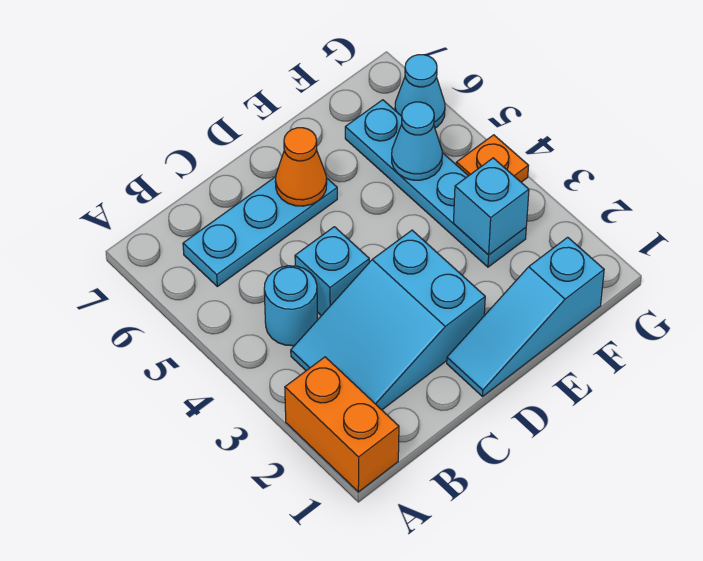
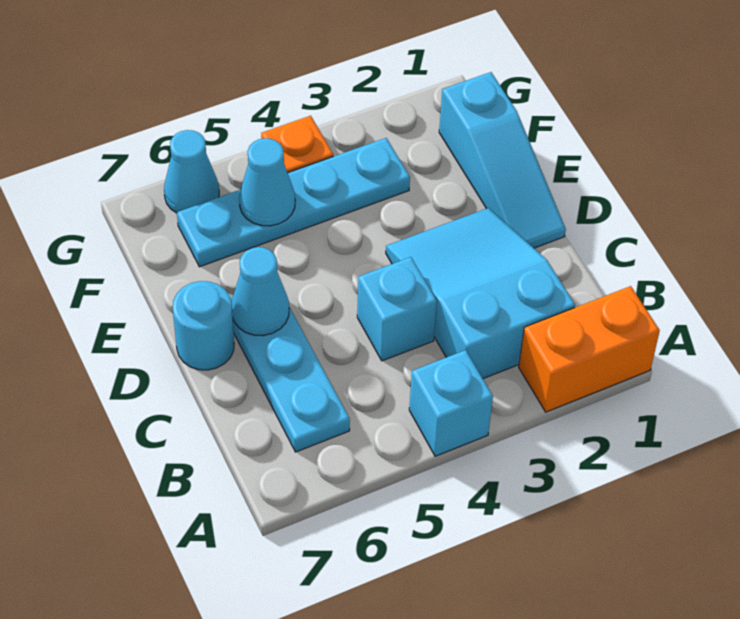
cyan slope B2:D3 level 1 top D -> cyan slope B2:D3 level 1 top B
cyan round brick B4 level 1 -> cyan round brick D7 level 1
orange cone D6 level 2 -> cyan cone D6 level 2
cyan brick F3 level 2 -> cyan brick A4 level 1

